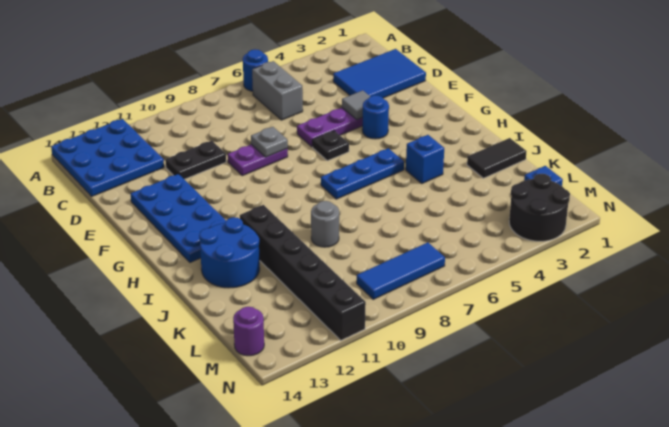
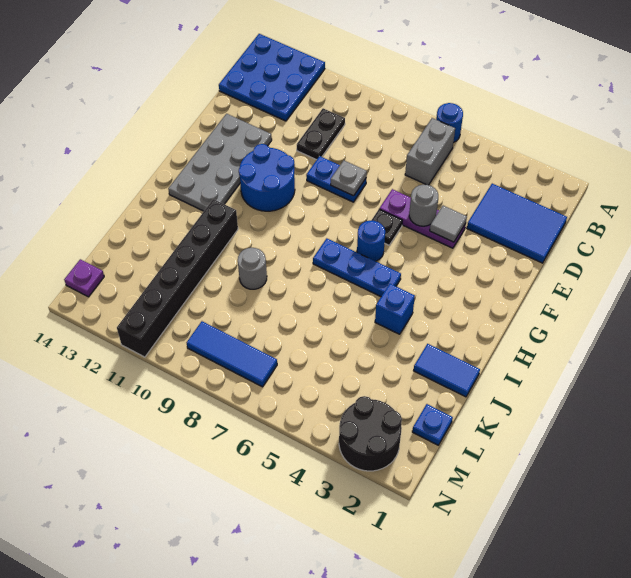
black plate D10:D11 level 1 -> black plate C10:D10 level 1
none -> grey round brick E5 level 2
purple plate E8:E9 level 1 -> blue plate E8:E9 level 1
blue plate E12:H13 level 1 -> grey plate E12:H13 level 1
blue round brick F4 level 1 -> blue round brick G6 level 1
blue round brick I12:J13 level 1 -> blue round brick F10:G11 level 1
black tile J1:J2 level 1 -> blue tile J1:J2 level 1
purple round brick M14 level 1 -> purple plate M14 level 1

